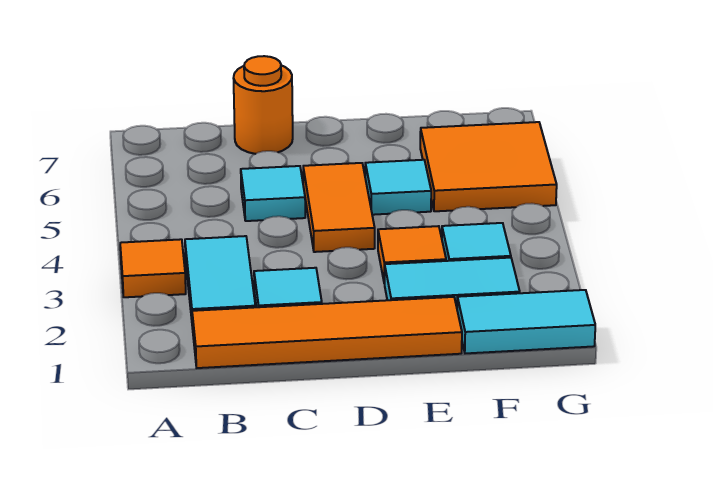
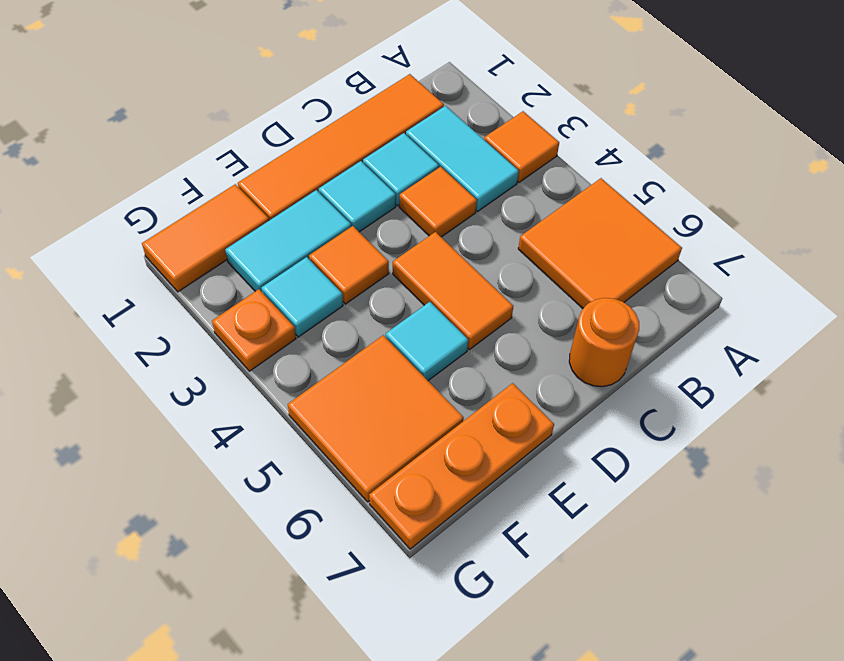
none -> orange tile A5:B6 level 1
none -> orange tile C3 level 1
cyan tile C5 level 1 -> cyan tile D2 level 1
none -> orange plate E7:G7 level 1
cyan tile F1:G1 level 1 -> orange tile F1:G1 level 1
none -> orange plate G3 level 1

